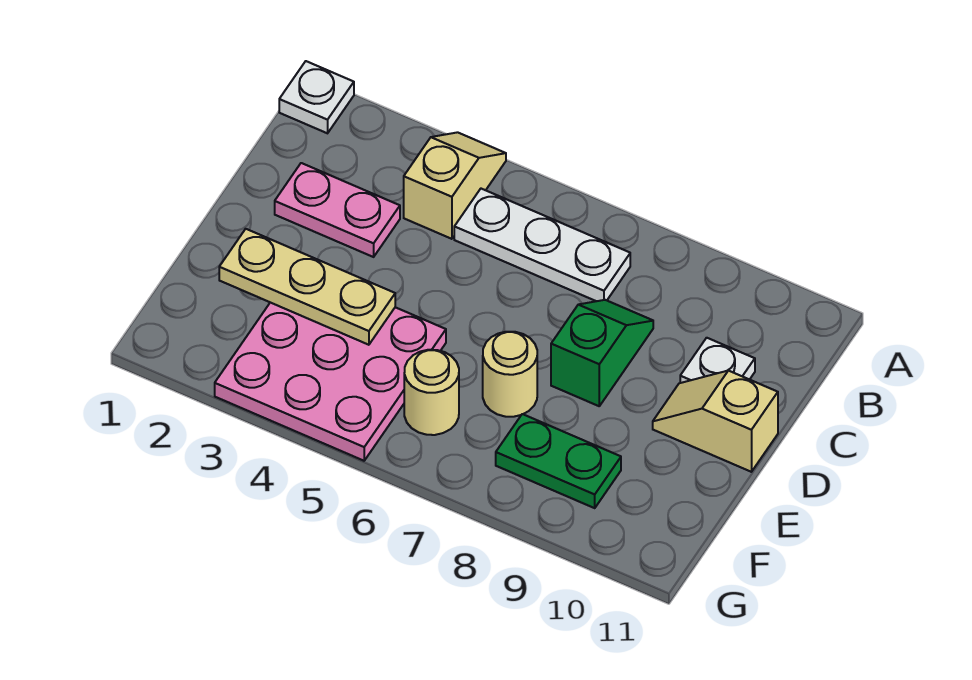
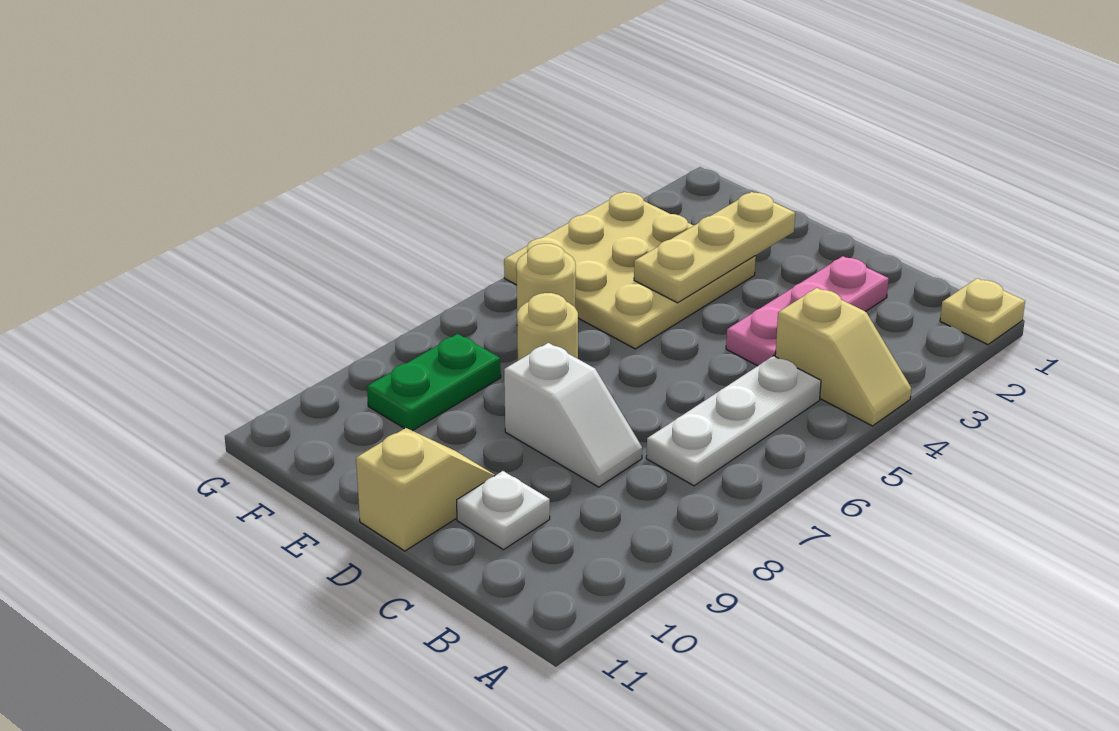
white plate A1 level 1 -> tan plate A1 level 1
pink plate C2:C3 level 1 -> pink plate C2:C4 level 1
green slope C8:D8 level 1 top D -> white slope C8:D8 level 1 top D
pink plate E3:G5 level 1 -> tan plate E3:G5 level 1

